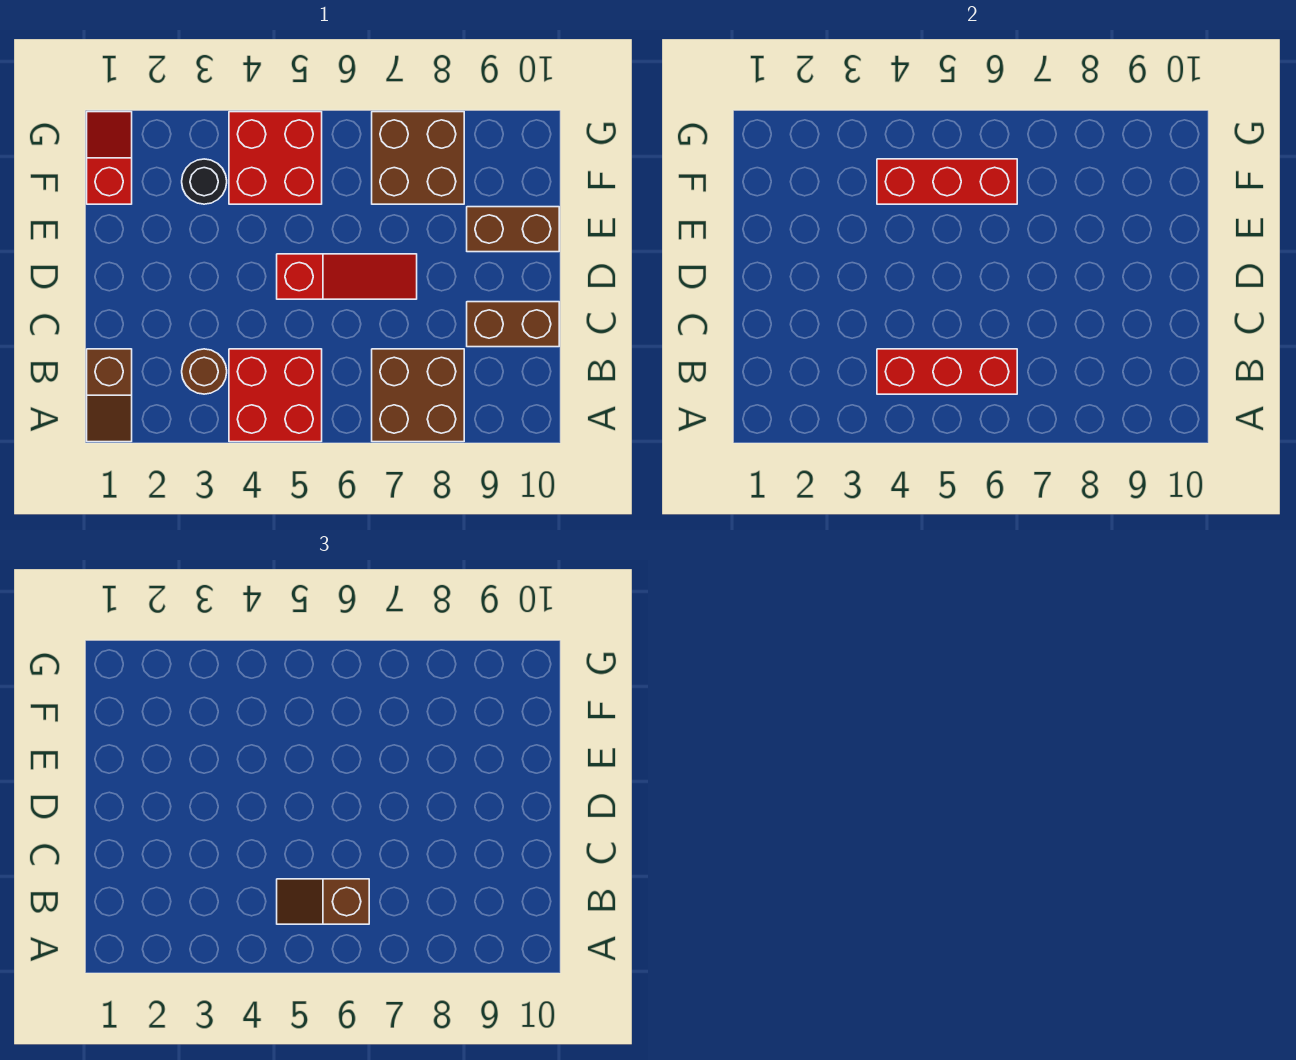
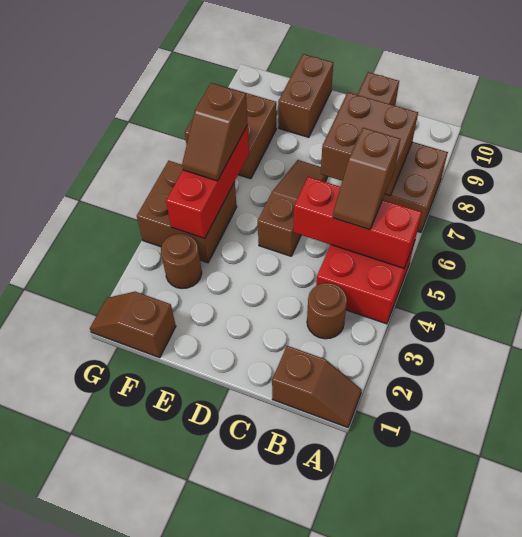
red brick B4:B6 level 2 -> red brick A5:C5 level 2
none -> brown brick B7:C8 level 2
red slope D5:D7 level 1 top 5 -> brown slope D5:D7 level 1 top 5
red slope F1:G1 level 1 top F -> brown slope F1:G1 level 1 top F
black round brick F3 level 1 -> brown round brick F3 level 1
red brick F4:G5 level 1 -> brown brick F4:G5 level 1
none -> brown slope F5:F6 level 3 top 6

